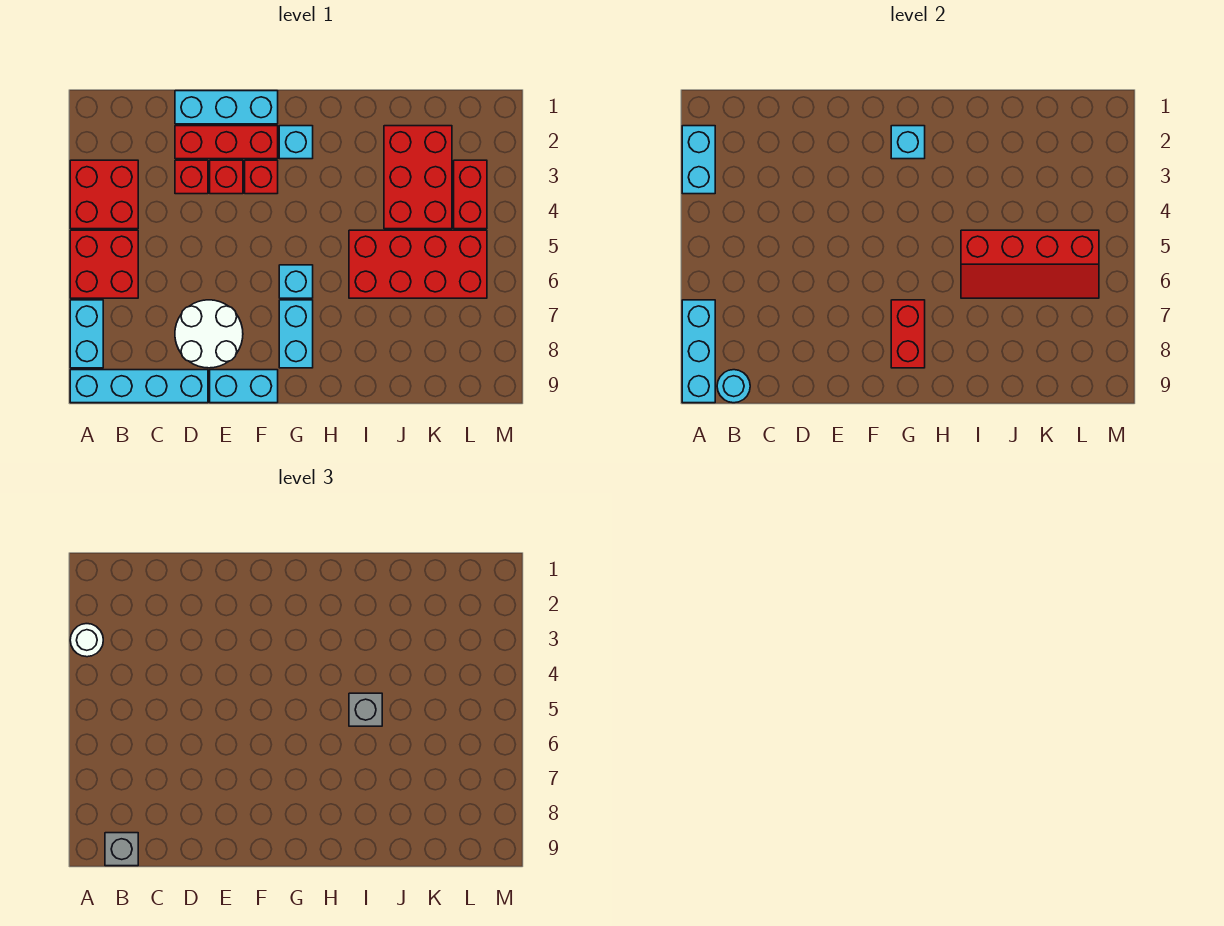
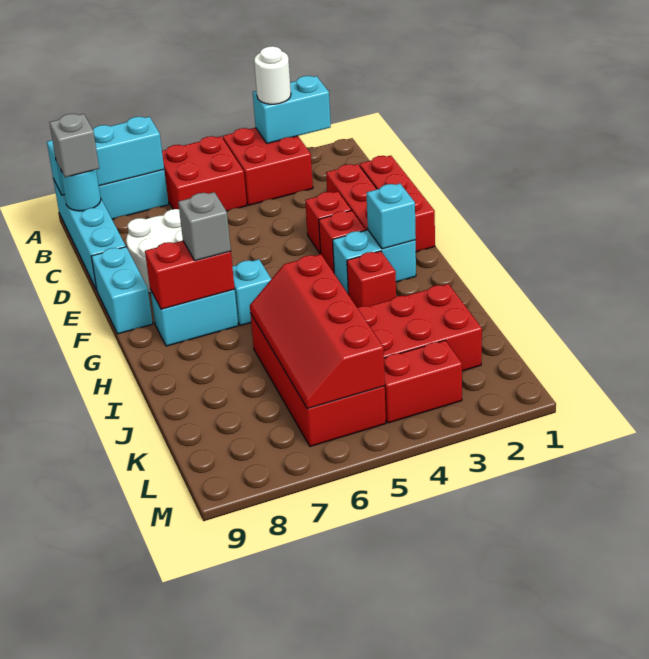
cyan brick D1:F1 level 1 -> red brick D1:F1 level 1
red brick D3 level 1 -> red brick H3 level 1
cyan brick G2 level 1 -> cyan brick G2:G3 level 1
grey brick I5 level 3 -> grey brick G7 level 3

